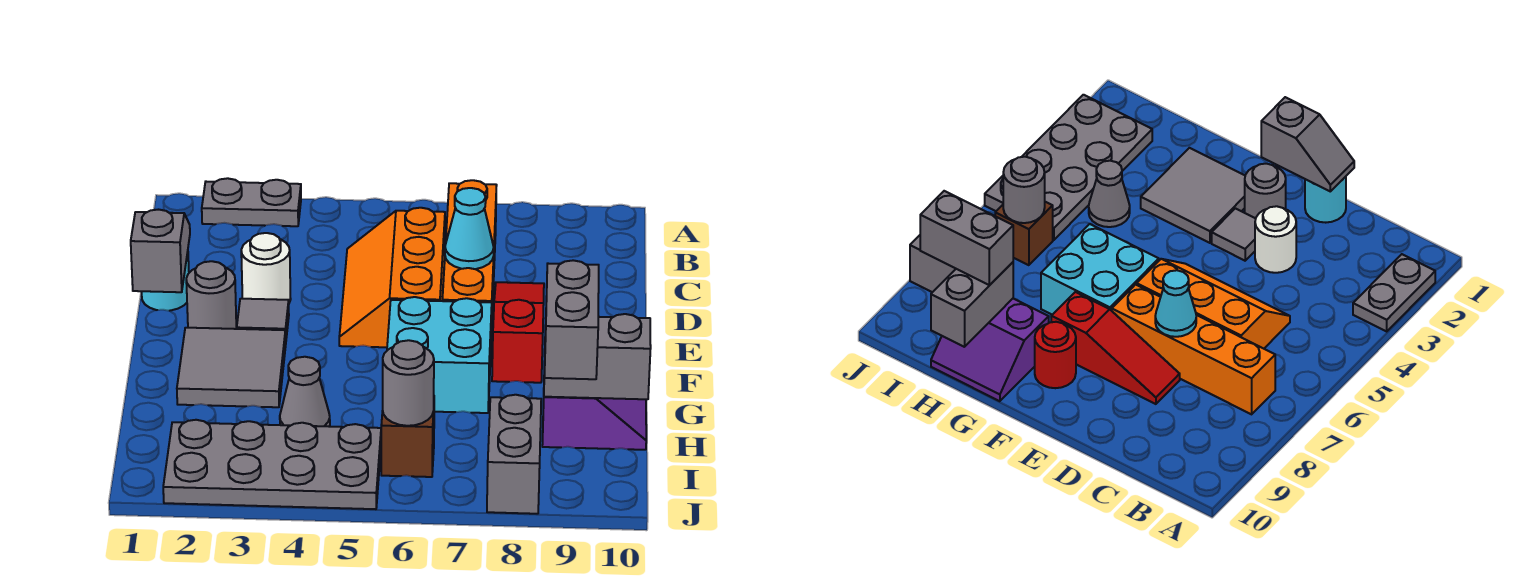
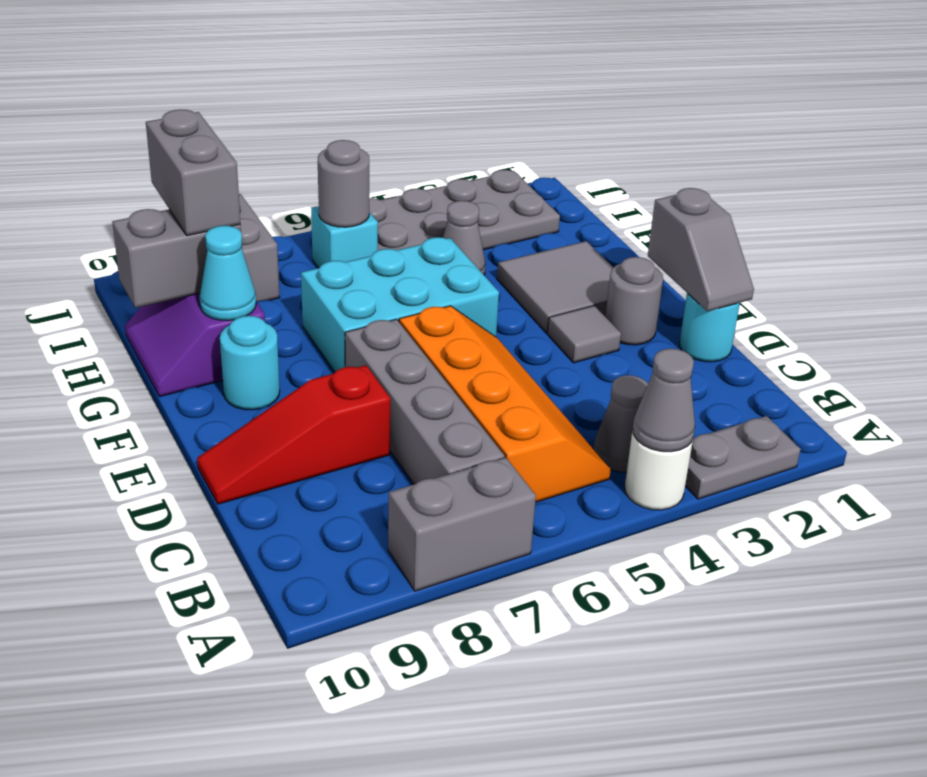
none -> grey cone A4 level 2
none -> grey brick A7:A8 level 1
none -> grey cone B4 level 1
orange brick B7:E7 level 1 -> grey brick B7:E7 level 1
orange slope C5:E6 level 1 top 6 -> orange slope B5:E6 level 1 top 6
white round brick D3 level 1 -> white round brick A4 level 1
cyan cone D7 level 2 -> cyan cone G9 level 2
red slope D8:F8 level 1 top F -> red slope D8:D10 level 1 top 8
cyan brick F6:G7 level 1 -> cyan brick F5:G7 level 1
red round brick F9 level 1 -> cyan round brick F9 level 1
brown brick I6 level 1 -> cyan brick I6 level 1

